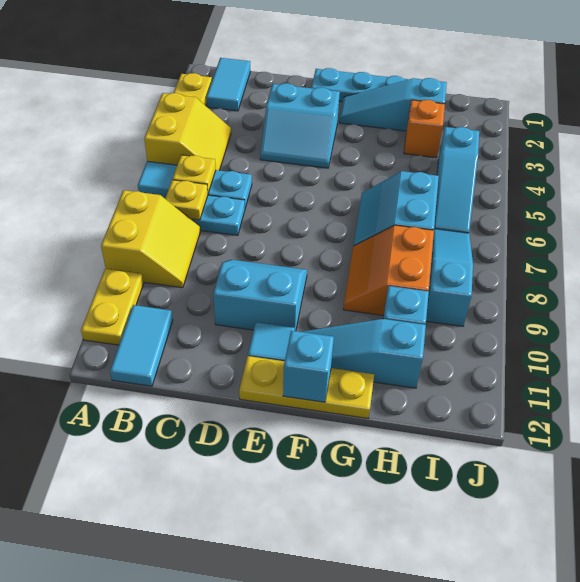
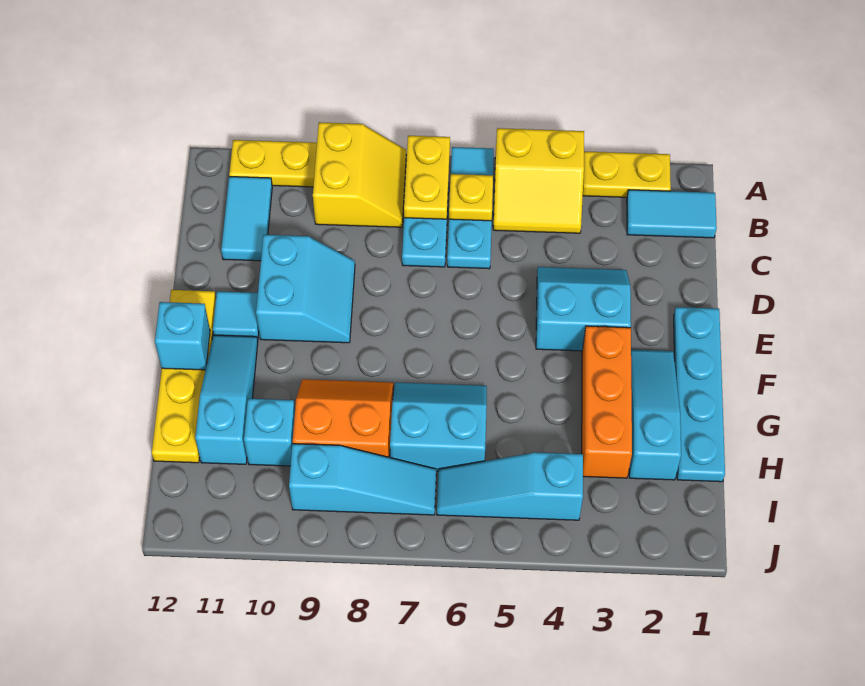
yellow slope A8:B9 level 1 top A -> yellow slope A8:B9 level 1 top 9
yellow plate B7 level 2 -> yellow plate A7:B7 level 2
cyan tile B11:B12 level 1 -> cyan tile B11:C11 level 1
cyan slope D3:E4 level 1 top 3 -> cyan slope D3:E4 level 1 top E
yellow plate E12:G12 level 1 -> yellow plate E12:H12 level 1
orange brick H3 level 1 -> orange brick F3:H3 level 1

